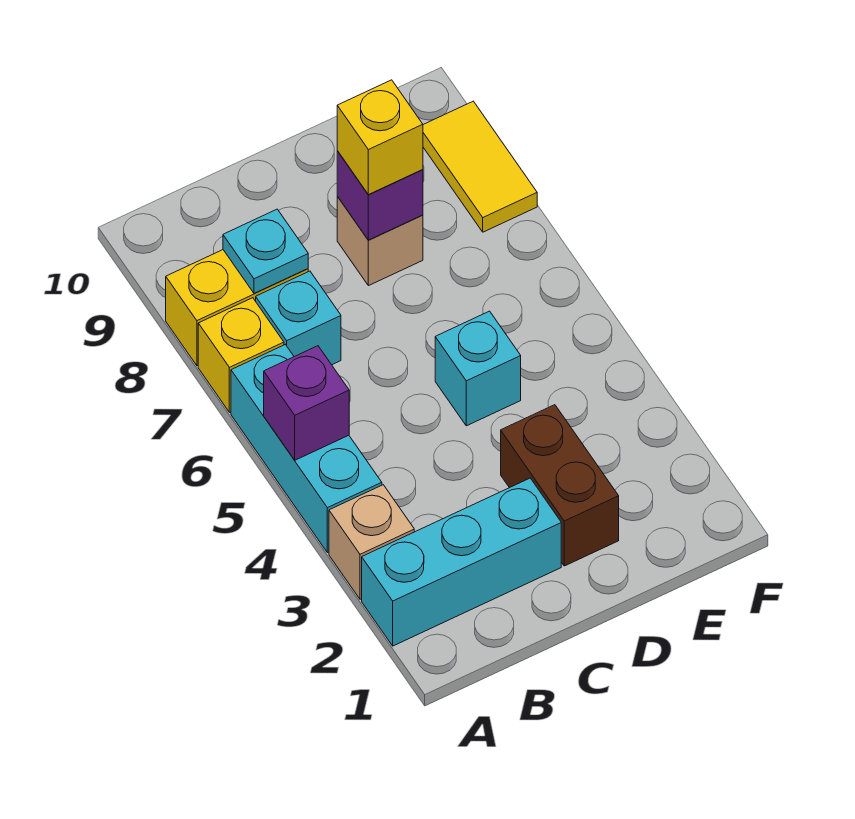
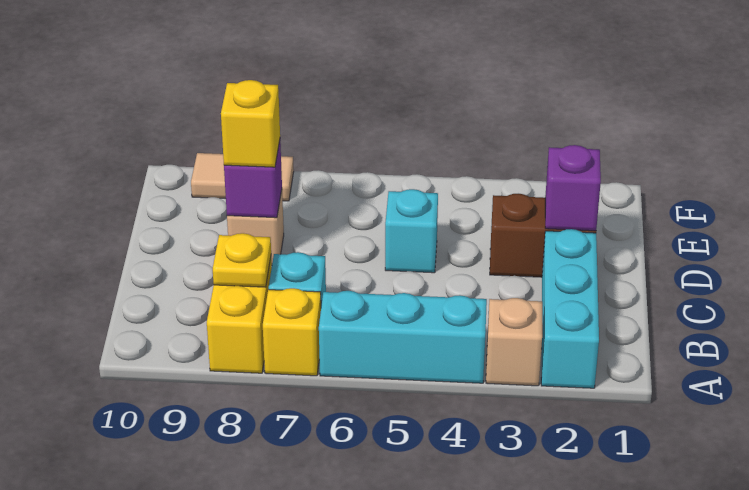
purple brick A5 level 2 -> purple brick D2 level 2
cyan plate B8 level 2 -> yellow plate B8 level 2
yellow tile F8:F9 level 1 -> tan tile F8:F9 level 1

